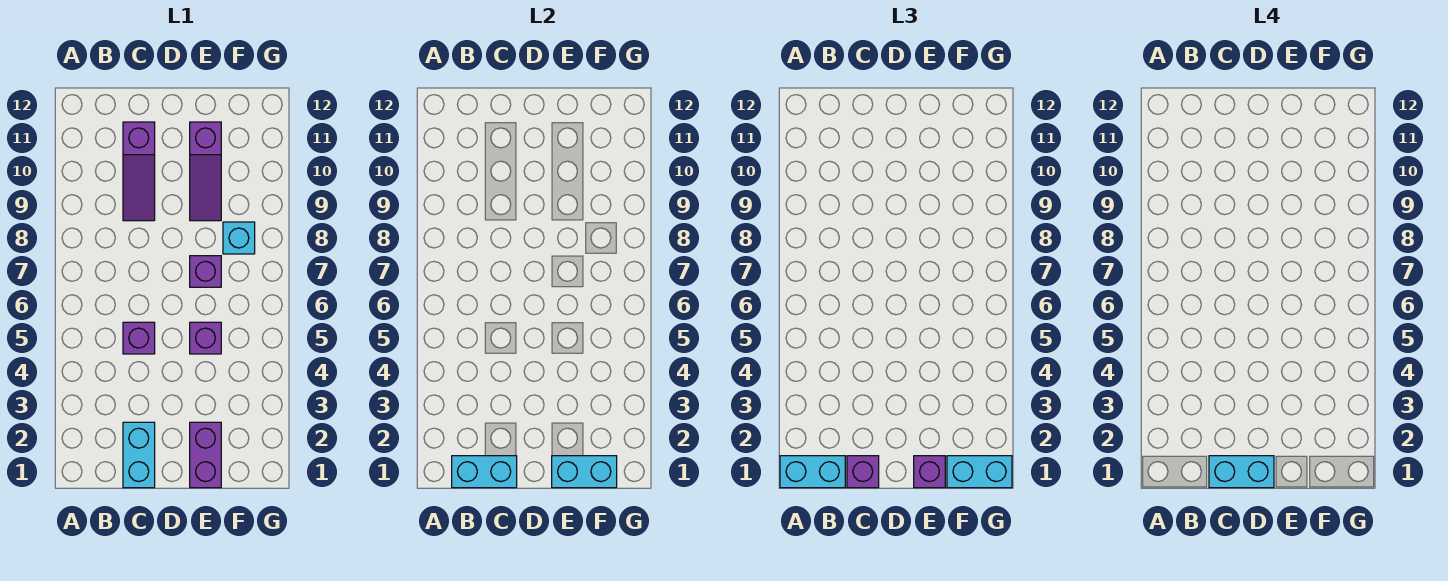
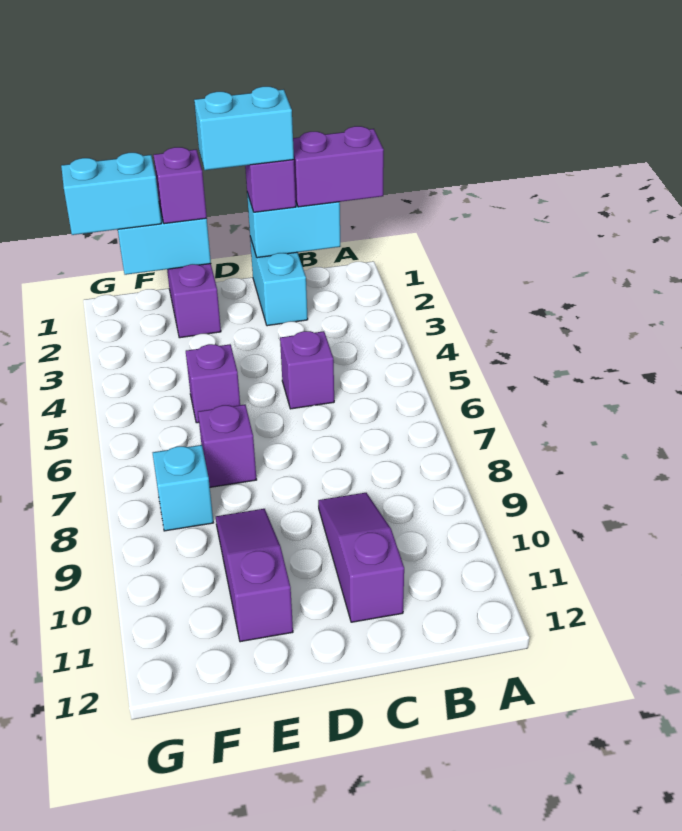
cyan brick A1:B1 level 3 -> purple brick A1:B1 level 3

